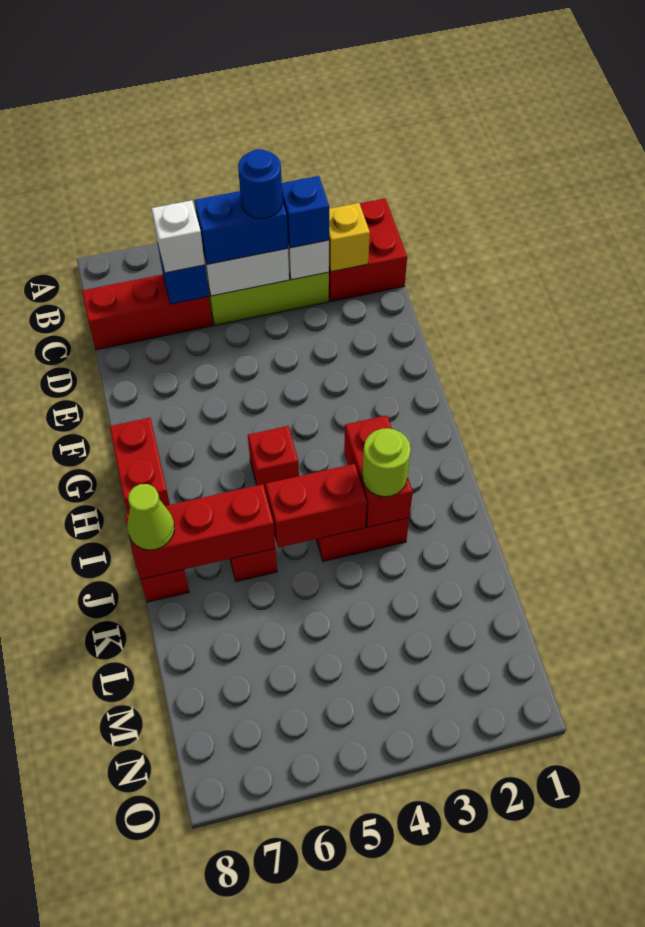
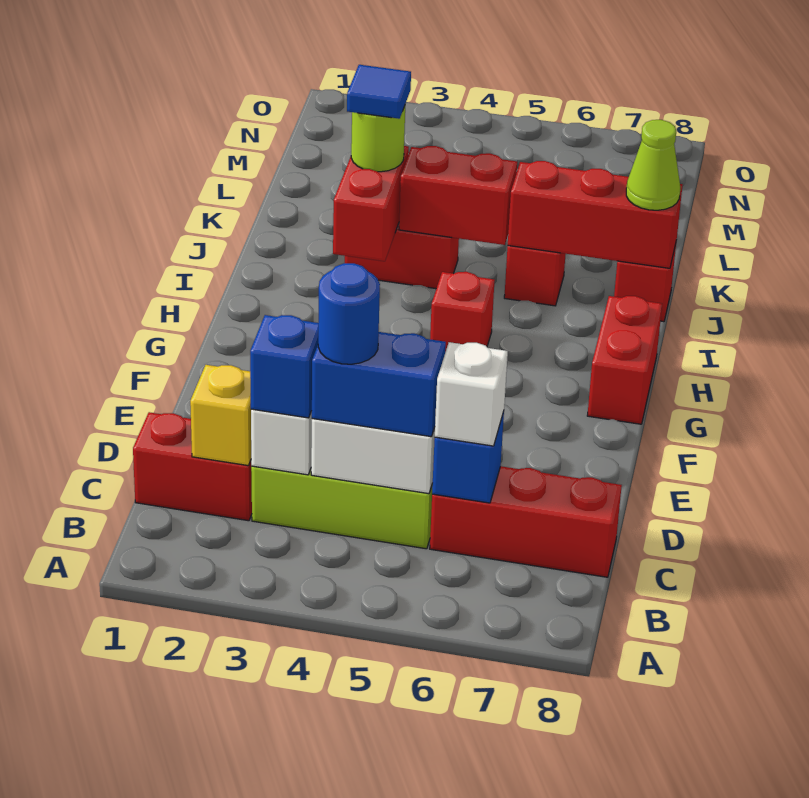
red brick B1:C2 level 1 -> red brick C1:C2 level 1
none -> blue tile J3 level 4

